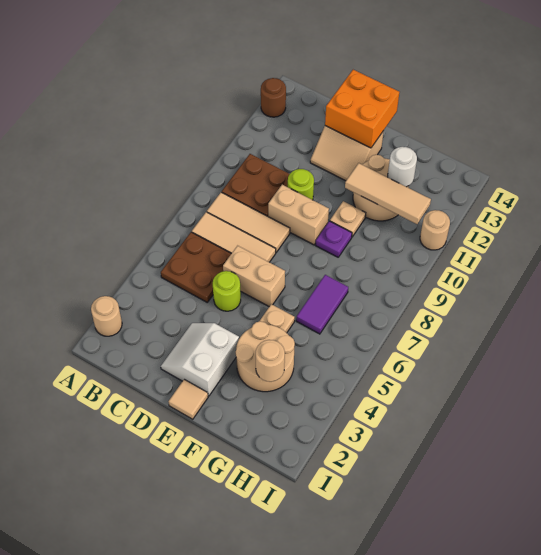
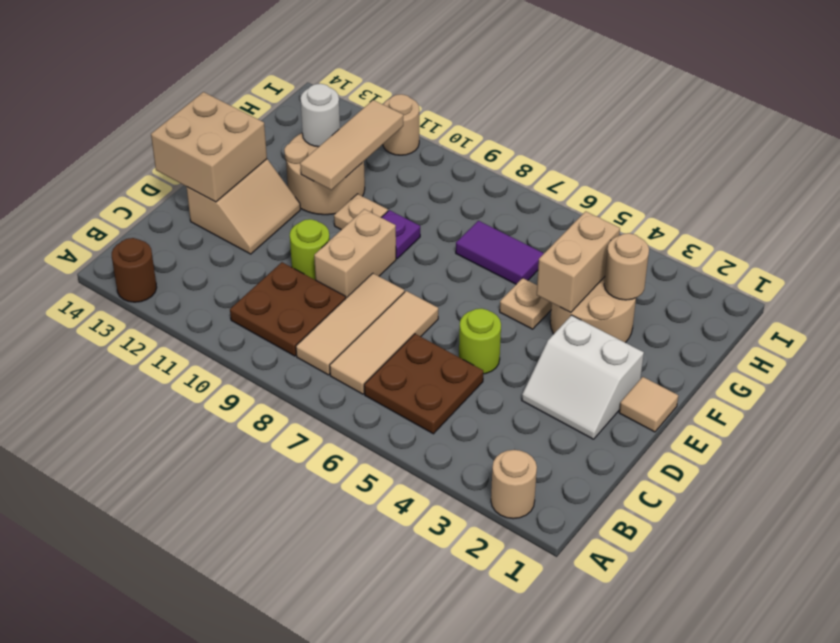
tan brick D6:E6 level 1 -> tan brick F4:G4 level 2
orange brick D13:E14 level 2 -> tan brick D13:E14 level 2

